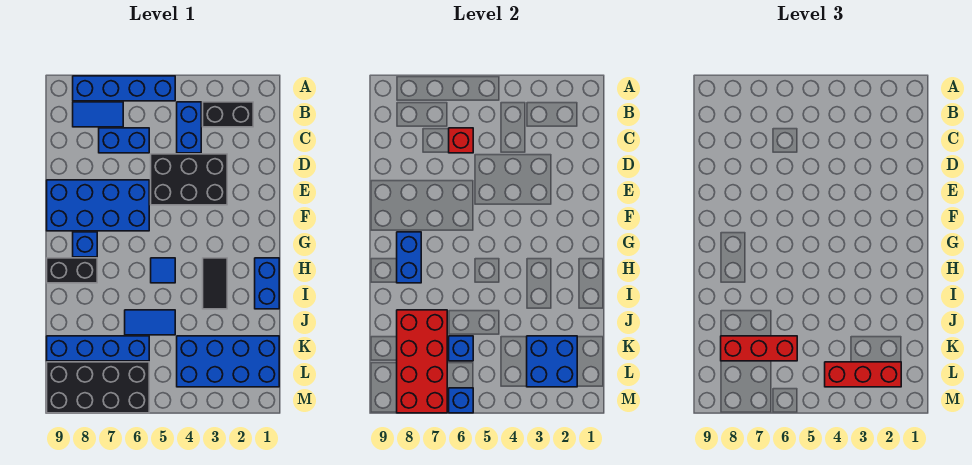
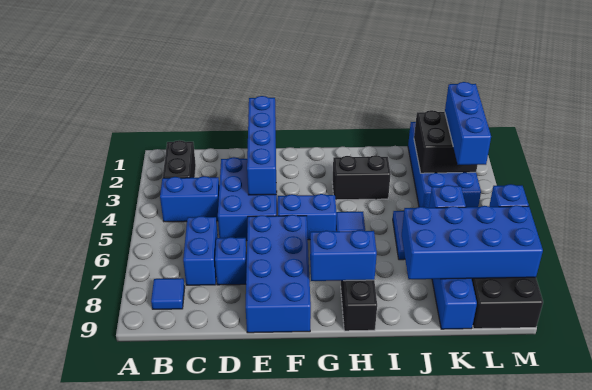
blue brick A5:A8 level 1 -> blue brick E1:E4 level 2
blue tile B7:B8 level 1 -> blue tile B8 level 1
red brick C6 level 2 -> none
black brick D3:E5 level 1 -> blue brick D3:E5 level 1
blue brick G8 level 1 -> blue brick D7 level 1
blue brick H1:I1 level 1 -> blue brick F5:G5 level 1
black tile H3:I3 level 1 -> black brick H3:I3 level 1
red brick J7:M8 level 2 -> blue brick J7:M8 level 2
blue brick K2:L3 level 2 -> black brick K2:L3 level 2
red brick K6:K8 level 3 -> none
red brick L2:L4 level 3 -> blue brick L2:L4 level 3

